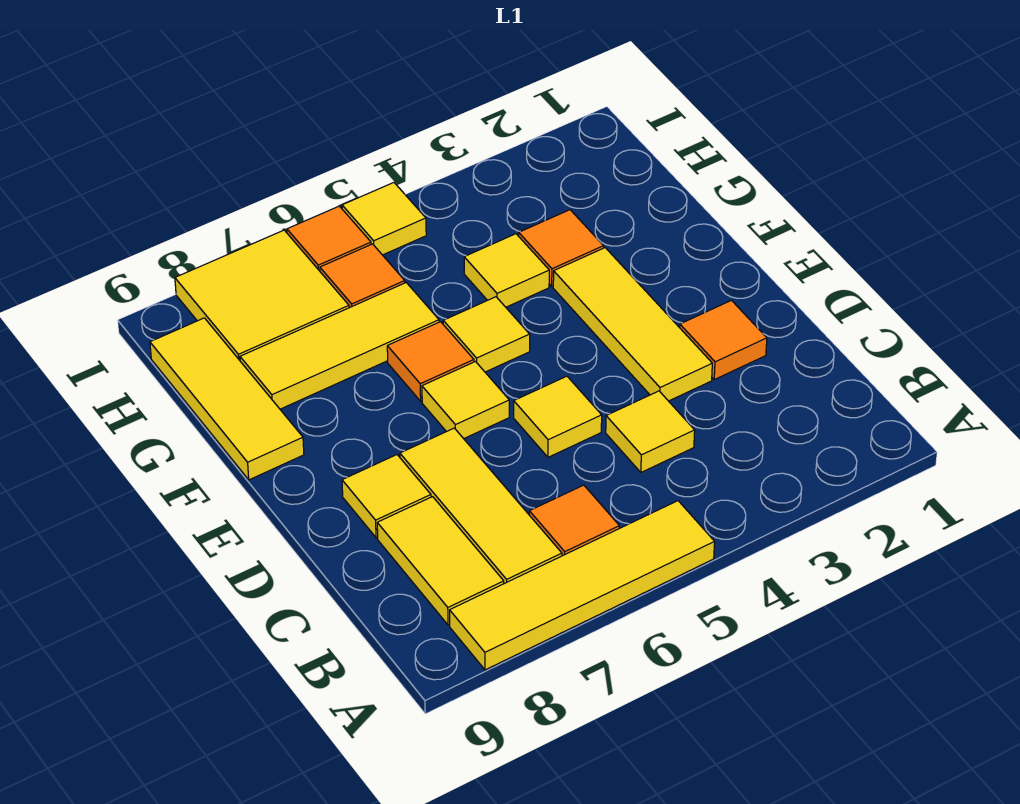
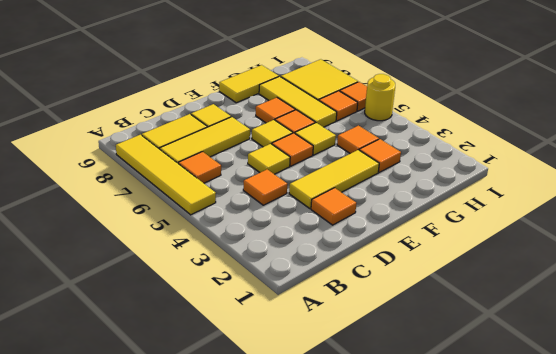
yellow tile C4 level 1 -> orange tile C4 level 1
none -> orange tile E5 level 1
none -> orange tile F7 level 1
yellow tile F9:H9 level 1 -> yellow tile F9:G9 level 1
yellow tile G4 level 1 -> orange tile G4 level 1
yellow tile I5 level 1 -> yellow round brick I5 level 1

